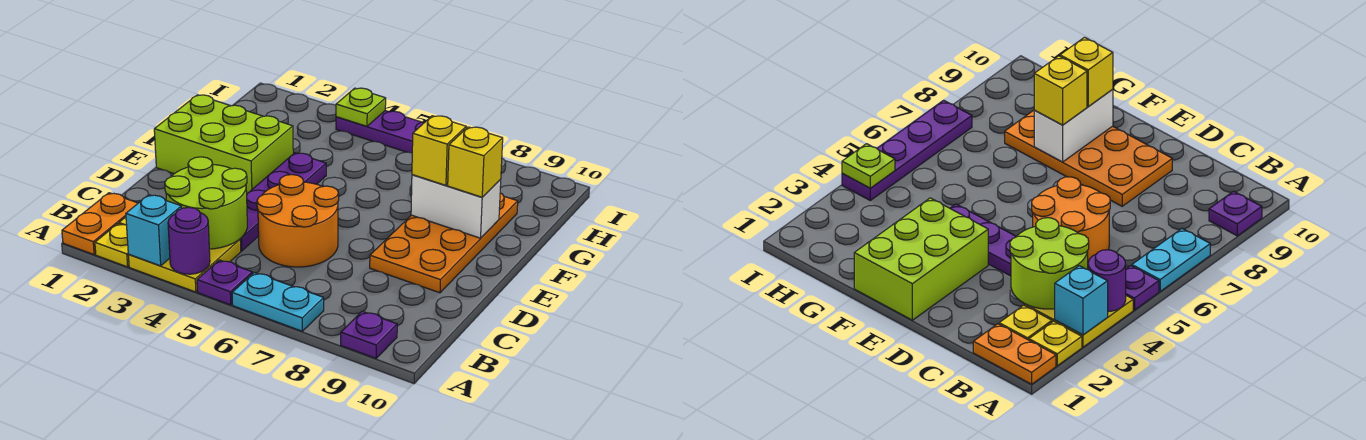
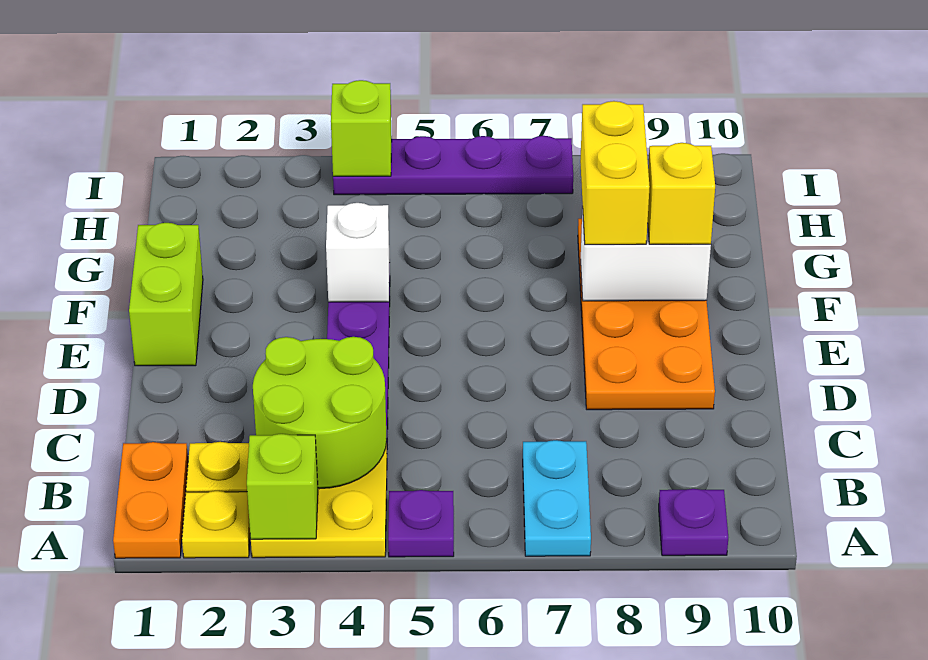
cyan brick A3 level 2 -> lime brick A3 level 2
purple round brick A4 level 2 -> none
cyan plate A6:A7 level 1 -> cyan plate A7:B7 level 1
orange round brick C5:D6 level 1 -> none
lime brick E1:F3 level 1 -> lime brick E1:F1 level 1
none -> white brick F4 level 2
yellow brick F8 level 3 -> yellow brick F8:G8 level 3
lime plate I4 level 2 -> lime brick I4 level 2

